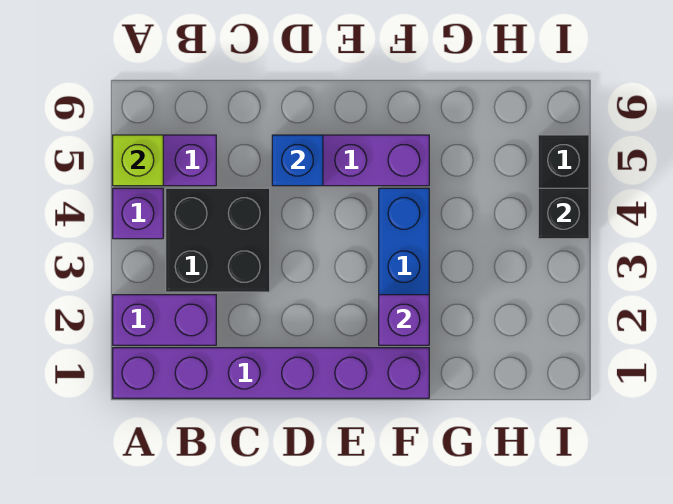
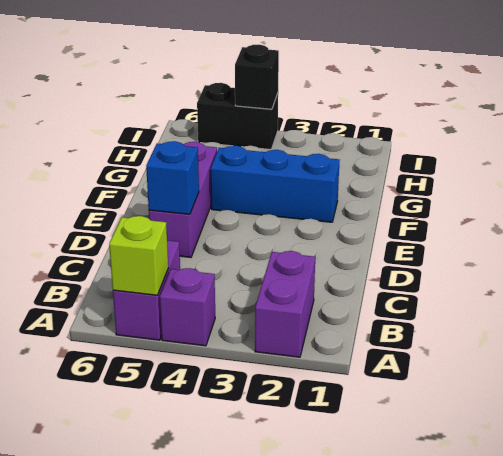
purple brick A1:F1 level 1 -> none
black brick B3:C4 level 1 -> none
purple brick F2 level 2 -> none

